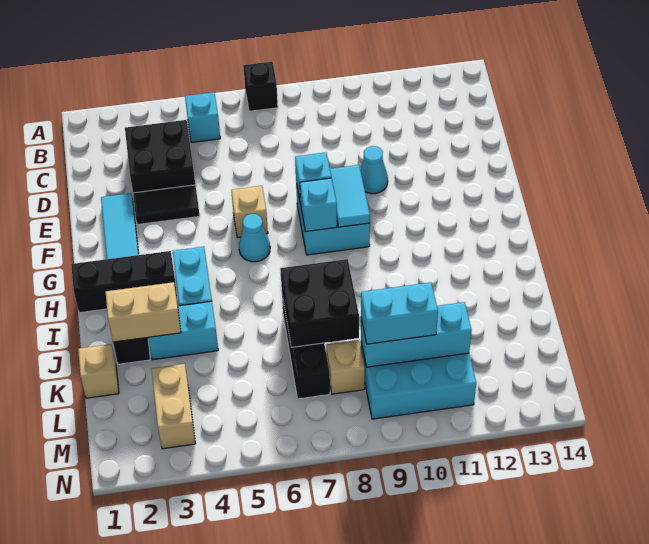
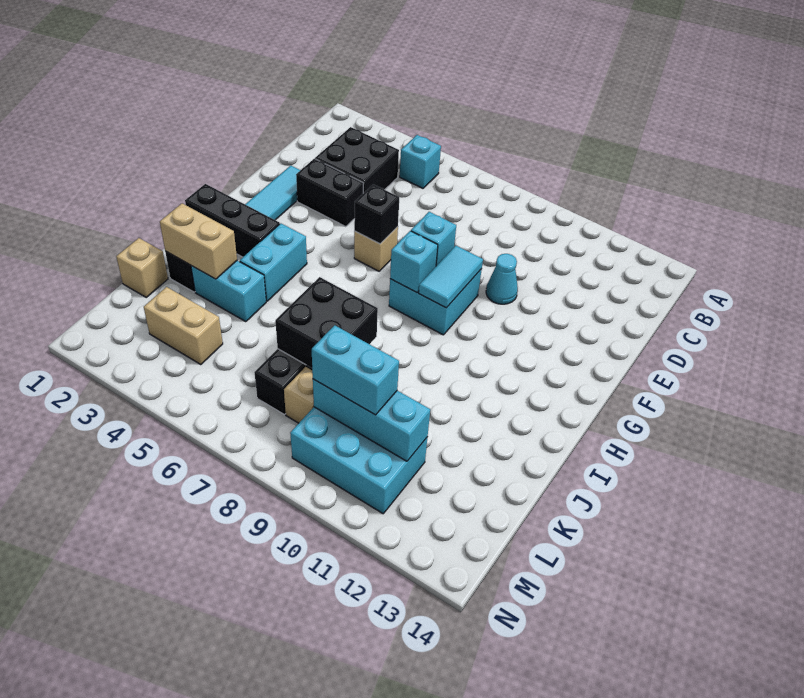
black brick A7 level 1 -> black brick F6 level 2
black tile E3:E4 level 1 -> black brick E3:E4 level 1
cyan cone G6 level 1 -> none
tan brick L3:M3 level 1 -> tan brick L3:L4 level 1

